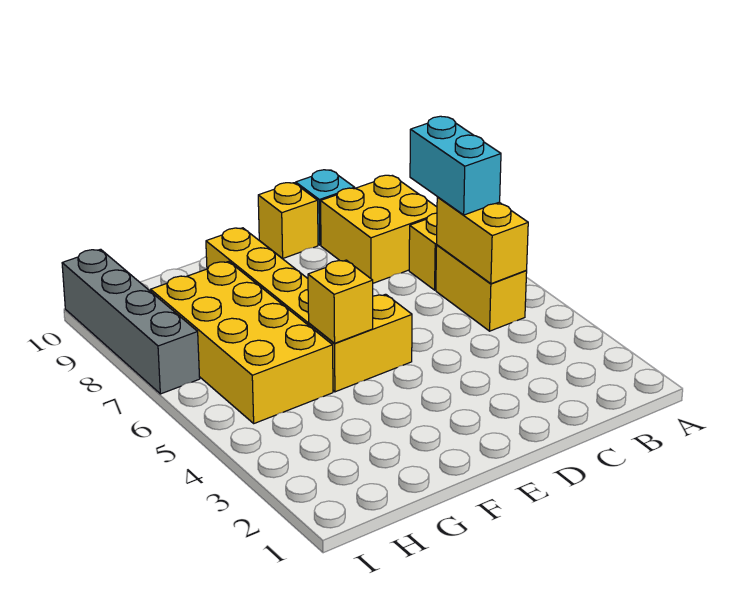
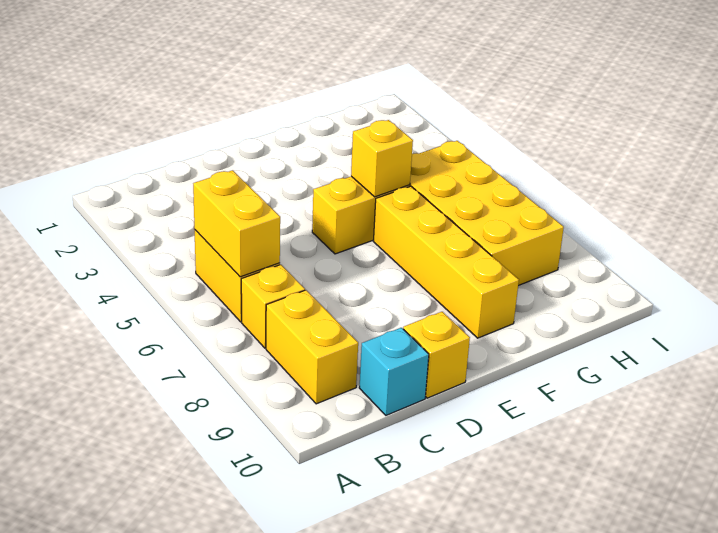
cyan brick B6:B7 level 3 -> none
yellow brick B8:C9 level 1 -> yellow brick B8:B9 level 1
grey brick I7:I10 level 1 -> none

